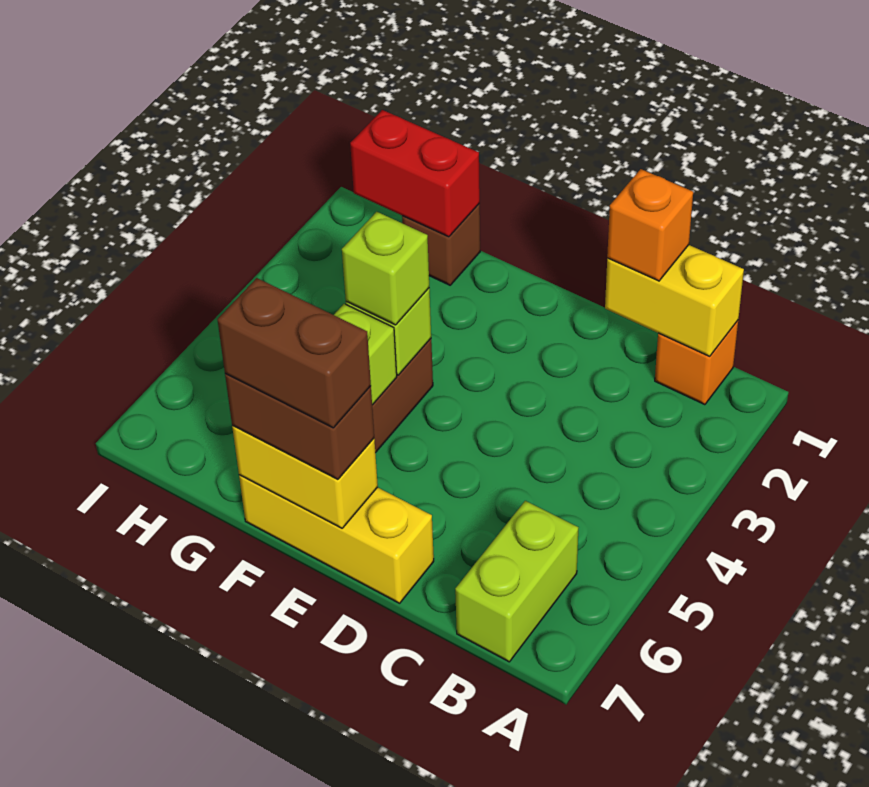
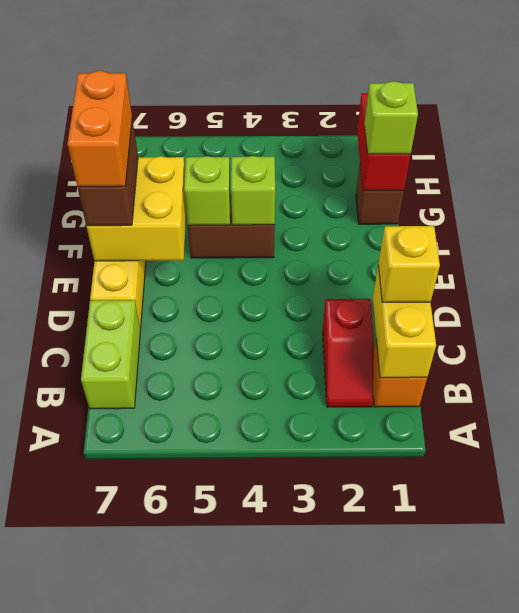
none -> red slope B2:C2 level 1 top C
lime brick B6:B7 level 1 -> lime brick B7:C7 level 1
orange brick C1 level 3 -> yellow brick C1 level 3
yellow brick E7:F7 level 2 -> yellow brick E6:F7 level 2
brown brick E7:F7 level 4 -> orange brick E7:F7 level 4
lime brick F4 level 3 -> lime brick G1 level 3

